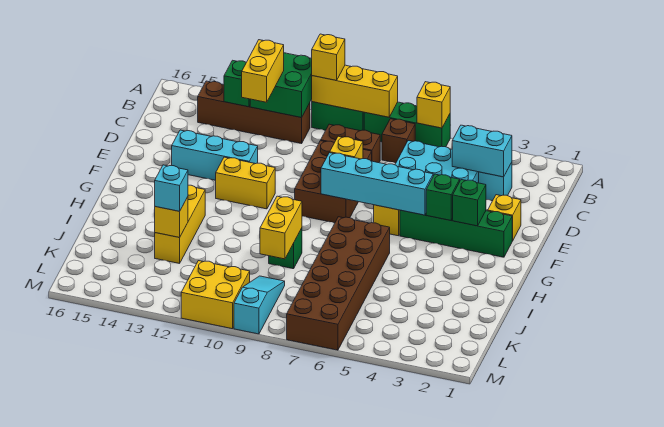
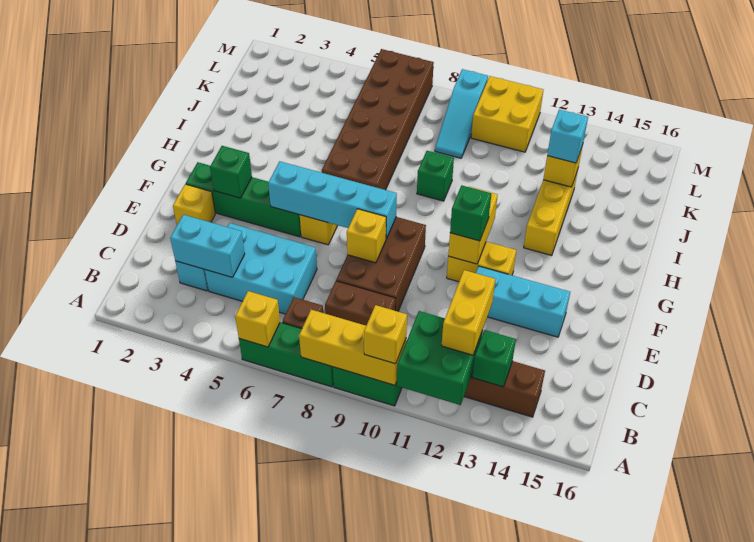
green brick F4 level 2 -> green brick F11 level 3
yellow brick I9:J9 level 2 -> yellow brick F11:G11 level 2

